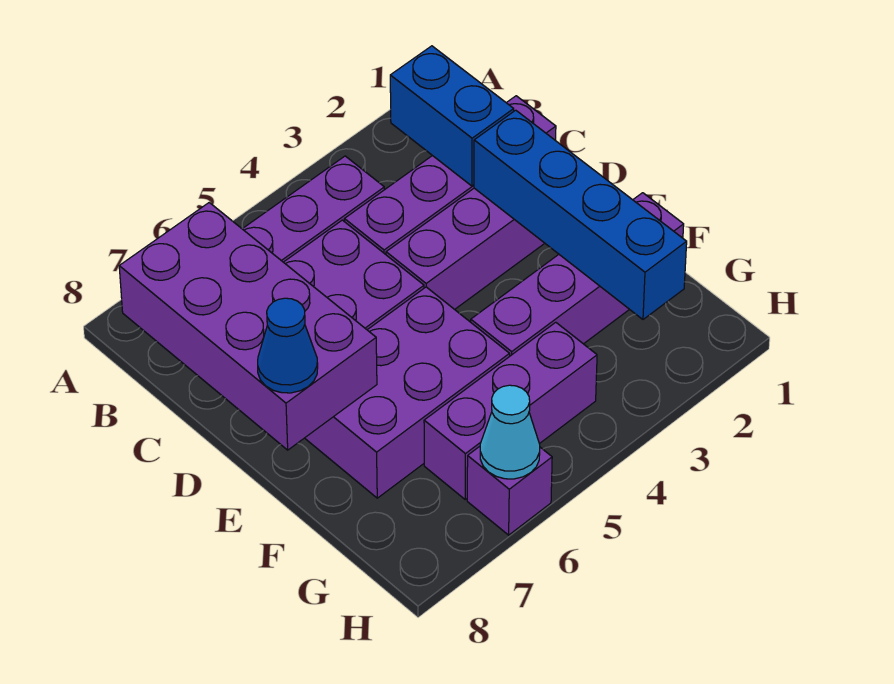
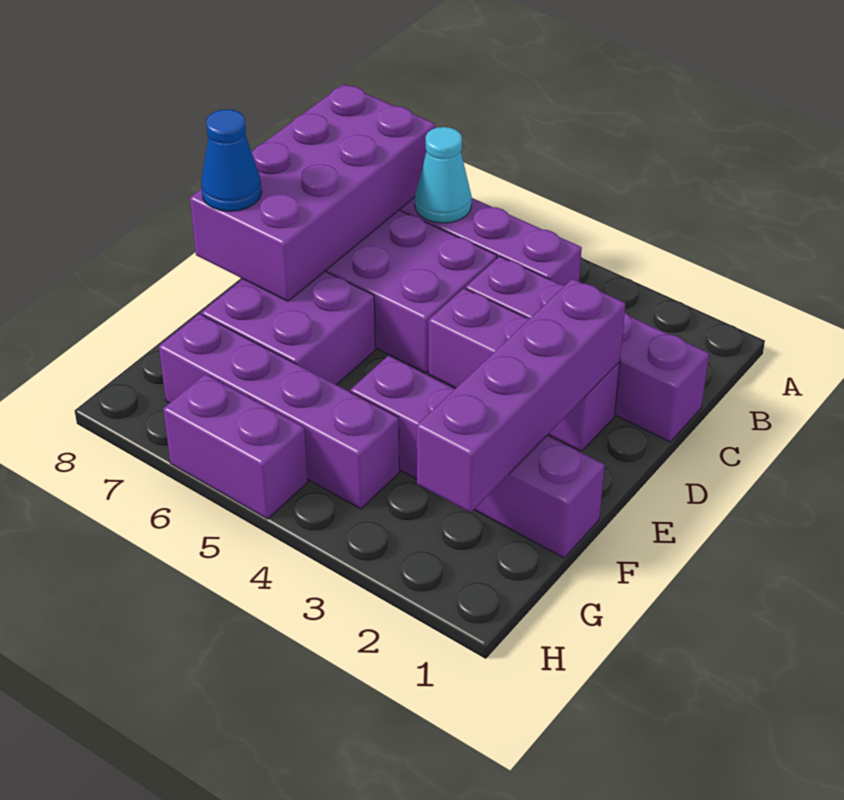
blue brick B2:C2 level 2 -> none
blue brick D2:G2 level 2 -> purple brick D2:G2 level 2
purple brick E5:F7 level 1 -> purple brick E6:F7 level 1
purple brick G4:G6 level 1 -> purple brick G4:G7 level 1
purple brick H6 level 1 -> purple brick H5:H6 level 1
cyan cone H6 level 2 -> cyan cone B6 level 2

